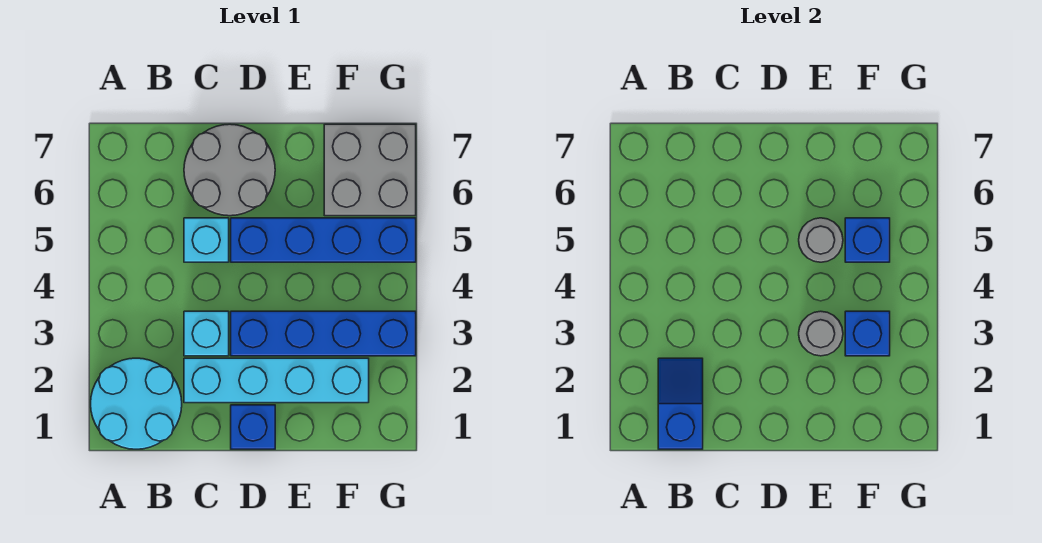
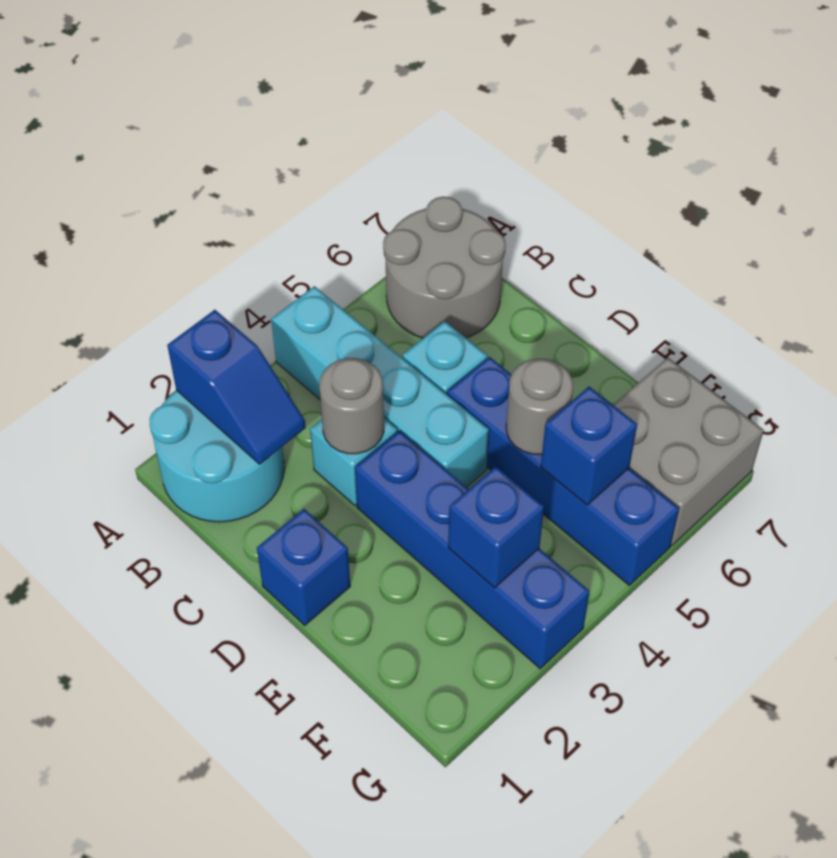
blue slope B1:B2 level 2 top 1 -> blue slope A2:B2 level 2 top A
cyan brick C2:F2 level 1 -> cyan brick A4:D4 level 1
grey round brick C6:D7 level 1 -> grey round brick A6:B7 level 1
grey round brick E3 level 2 -> grey round brick C3 level 2

